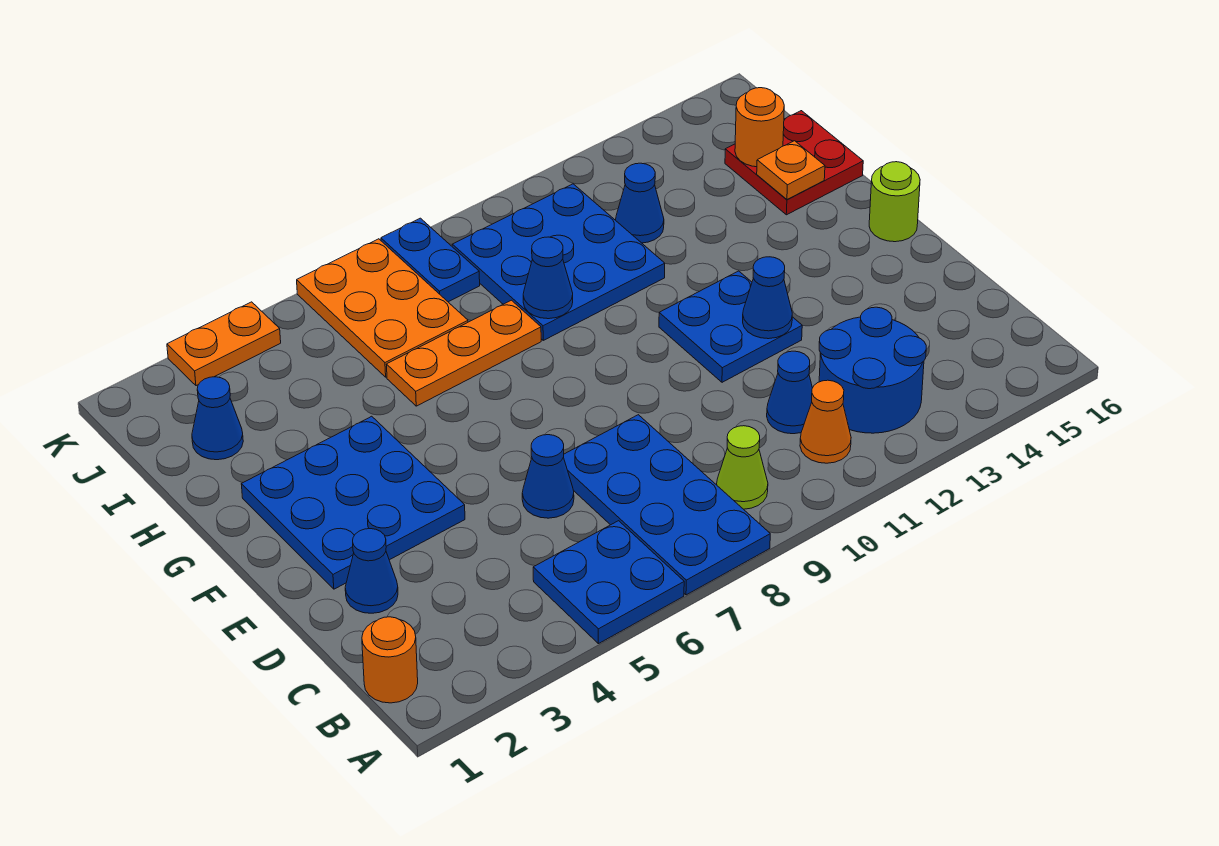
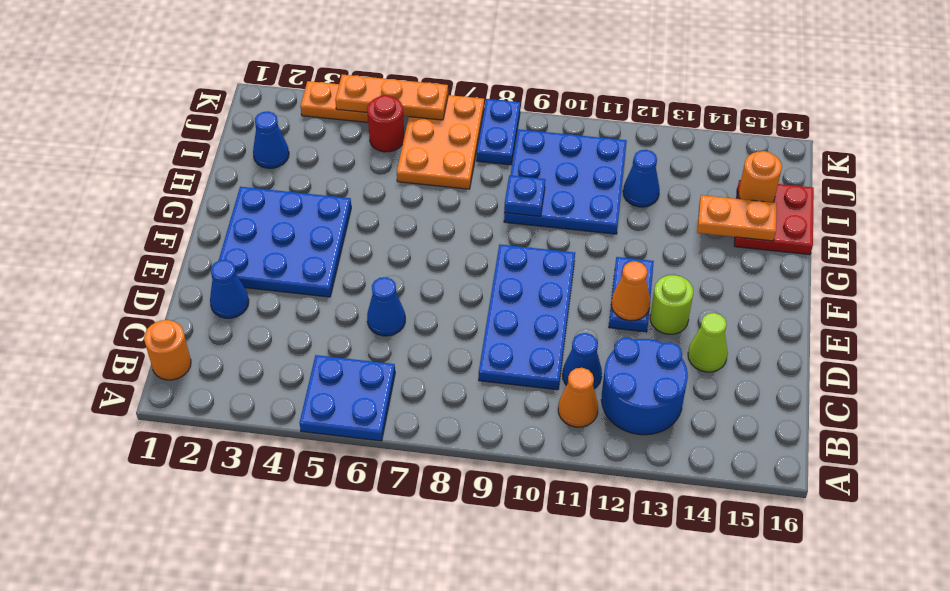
blue plate A7:D8 level 1 -> blue plate C9:F10 level 1
lime cone B9 level 1 -> lime cone D14 level 1
blue plate E11:F12 level 1 -> blue plate E12:F12 level 1
blue cone E12 level 2 -> orange cone E12 level 2
lime round brick F16 level 1 -> lime round brick E13 level 1
orange plate H6:H8 level 1 -> orange plate K4:K6 level 2
blue cone H9 level 2 -> blue plate H9 level 2
orange plate H15 level 2 -> orange plate H14:H15 level 2
none -> red round brick J5 level 1

